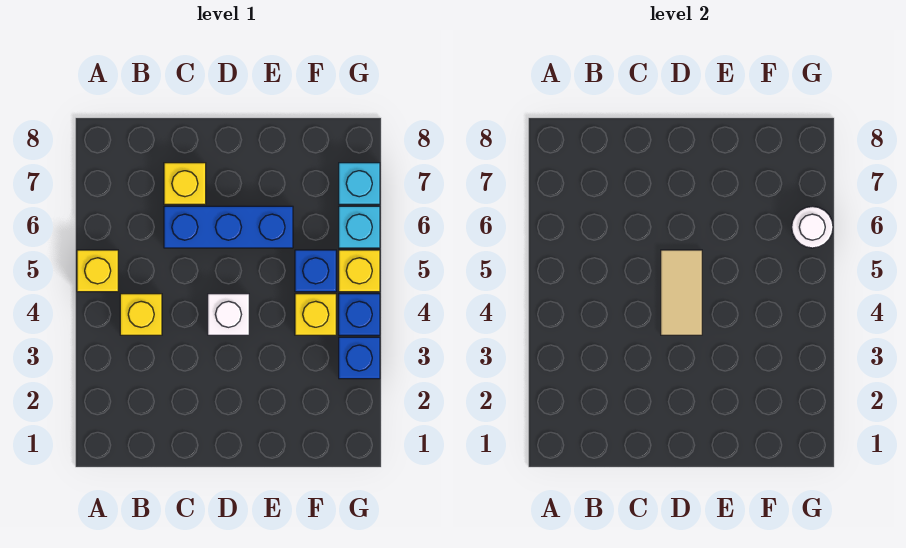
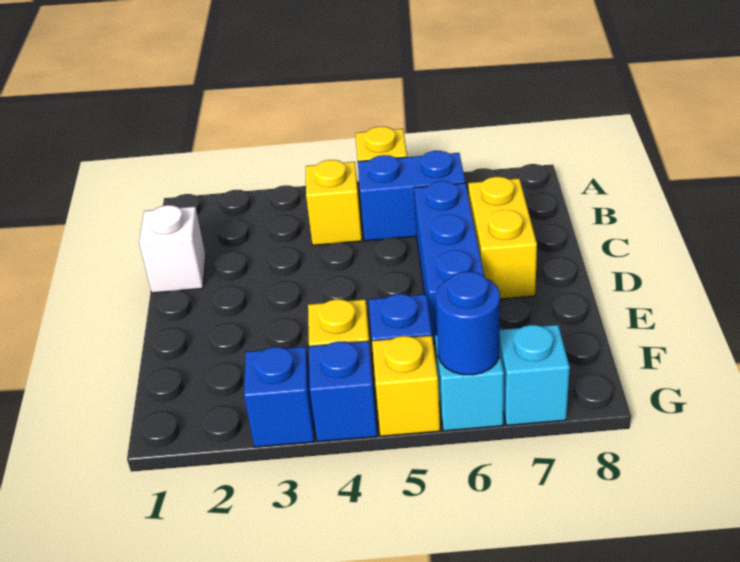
none -> blue brick B5:B6 level 1
yellow brick C7 level 1 -> yellow brick C7:D7 level 1
white brick D4 level 1 -> white brick C1 level 1
tan tile D4:D5 level 2 -> none
white round brick G6 level 2 -> blue round brick G6 level 2

